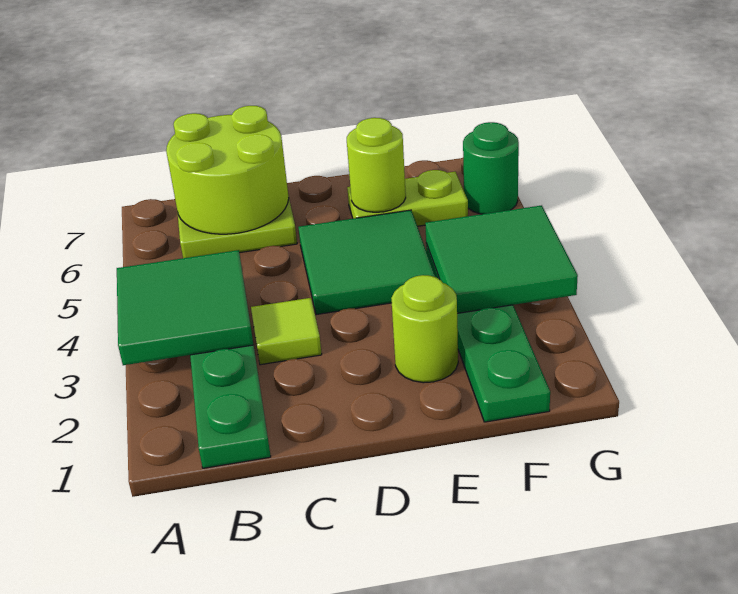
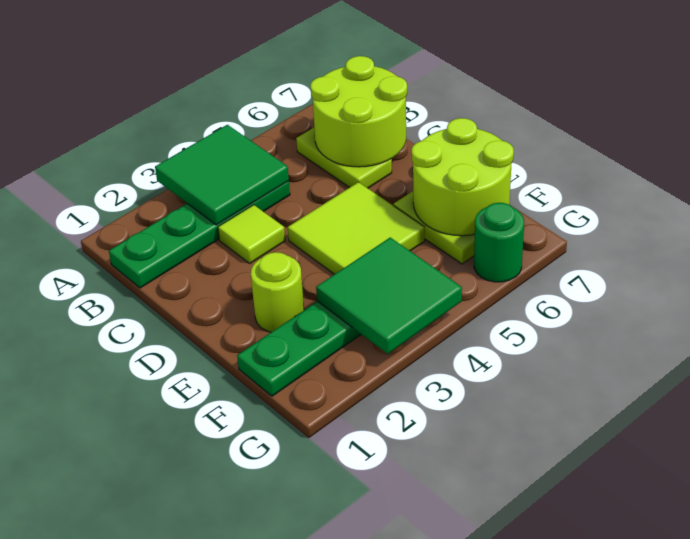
green tile D4:E5 level 1 -> lime tile D4:E5 level 1
lime round brick E6 level 2 -> lime round brick E6:F7 level 2

